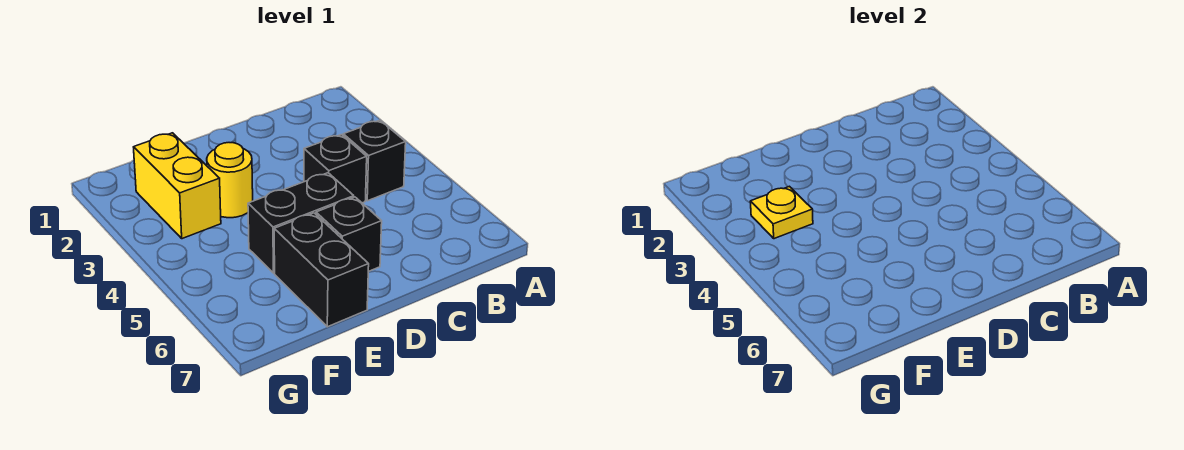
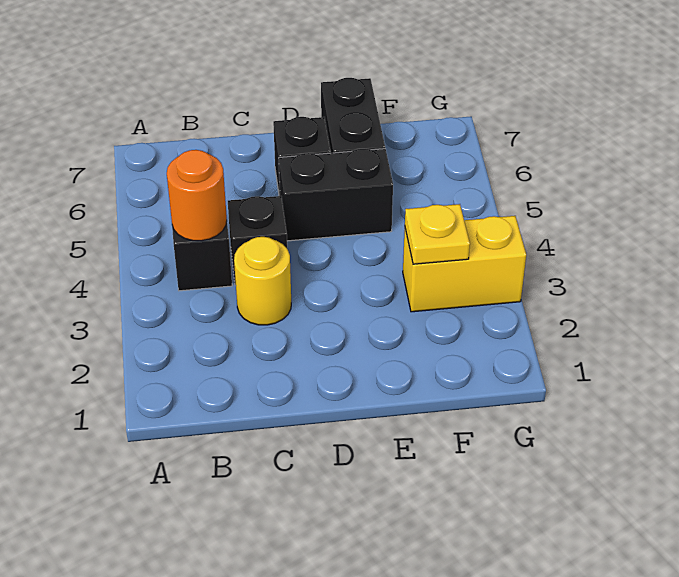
none -> orange round brick B4 level 2
yellow round brick E3 level 1 -> yellow round brick C3 level 1
yellow brick F2:F3 level 1 -> yellow brick F3:G3 level 1

